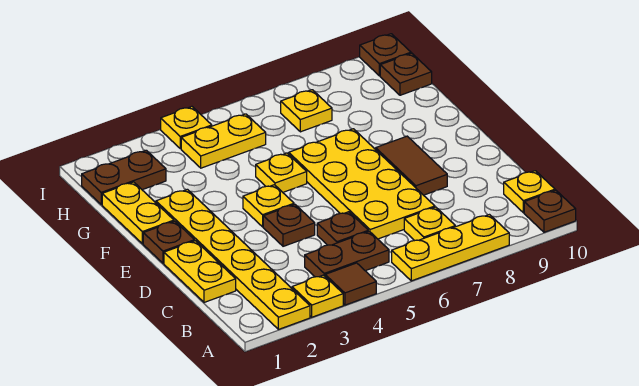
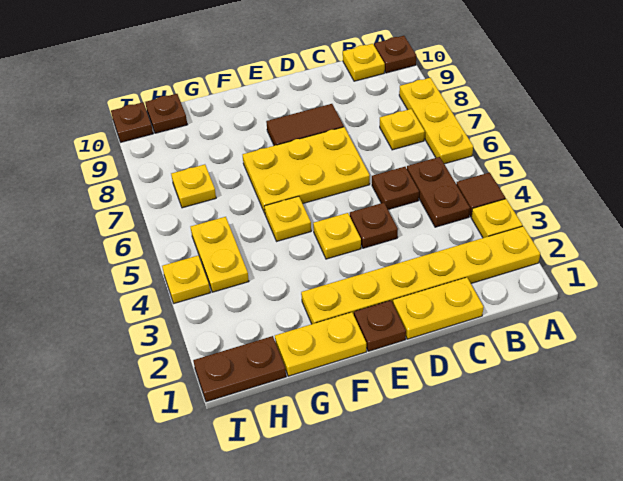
yellow plate C6:F7 level 1 -> yellow plate D6:F7 level 1
brown plate H1:H2 level 1 -> brown plate H1:I1 level 1

